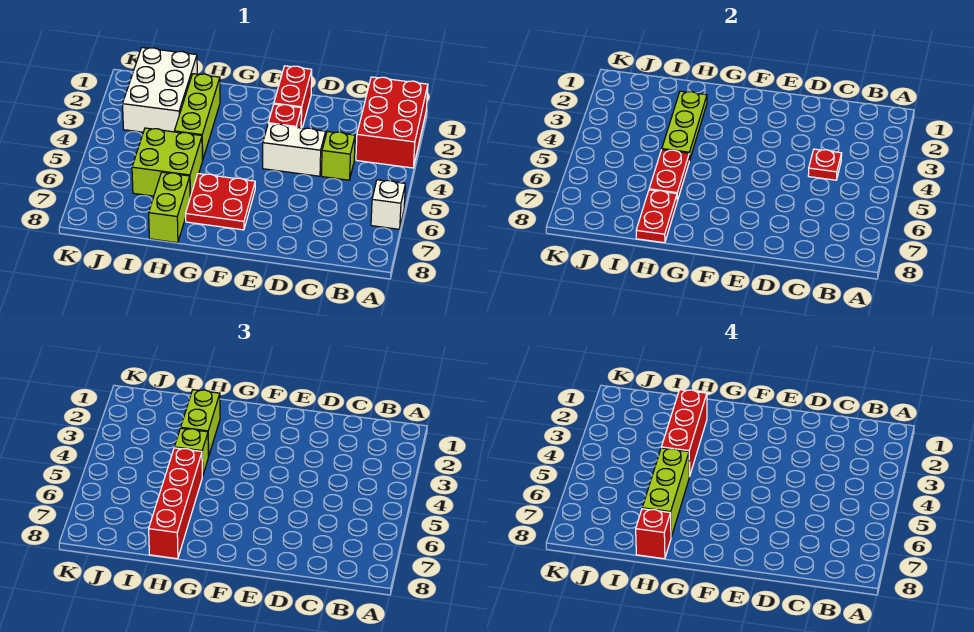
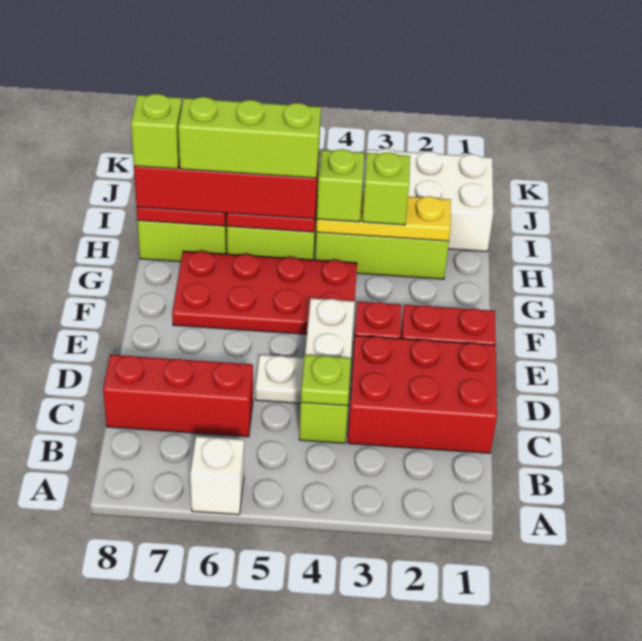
red brick A1:B3 level 1 -> red brick C1:D3 level 1
red plate C4 level 2 -> lime plate C4 level 2
none -> white plate D5 level 1
red plate F6:G7 level 1 -> red plate F4:G7 level 1
lime plate H2:H4 level 2 -> yellow plate H2:H4 level 2
lime brick H2:H3 level 3 -> lime brick H3 level 3
red brick H2:H4 level 4 -> red brick C6:C8 level 1
red brick H8 level 4 -> lime brick H8 level 4

